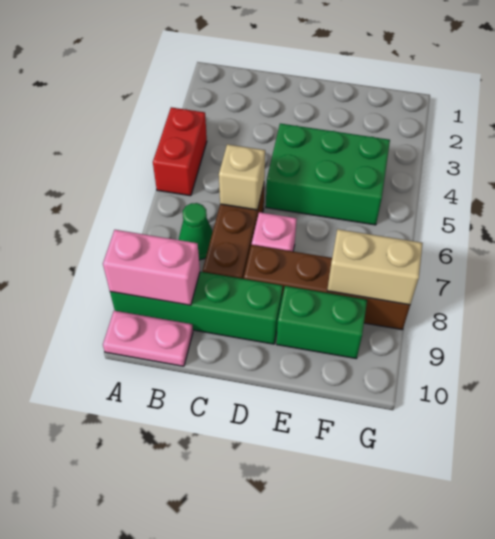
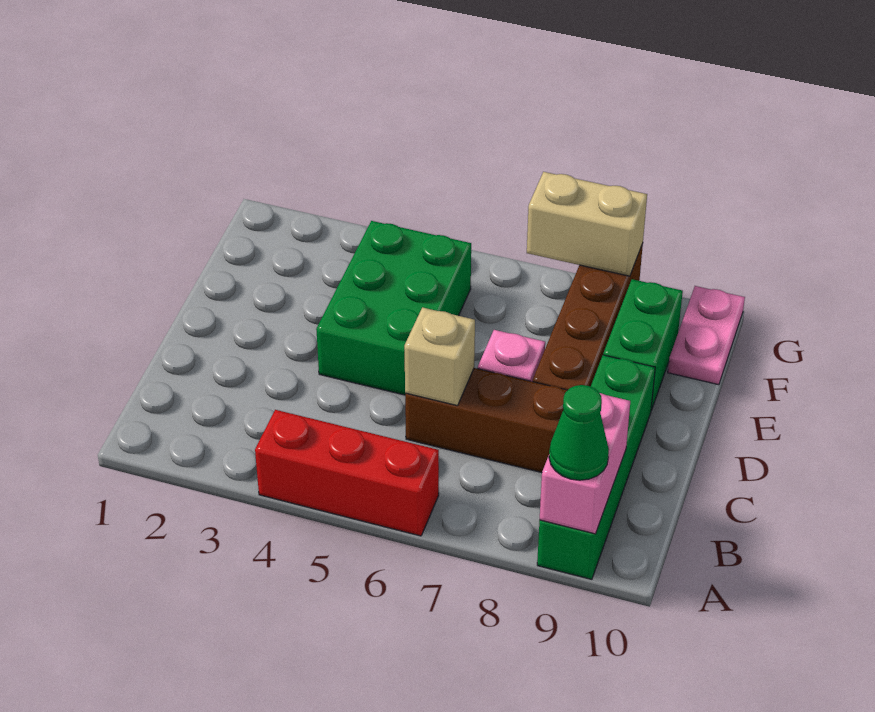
red brick A4:A5 level 1 -> red brick A4:A6 level 1
pink plate A10:B10 level 1 -> pink plate F10:G10 level 1
green cone B7 level 1 -> green cone A9 level 3
tan brick F8:G8 level 2 -> tan brick G7:G8 level 2

